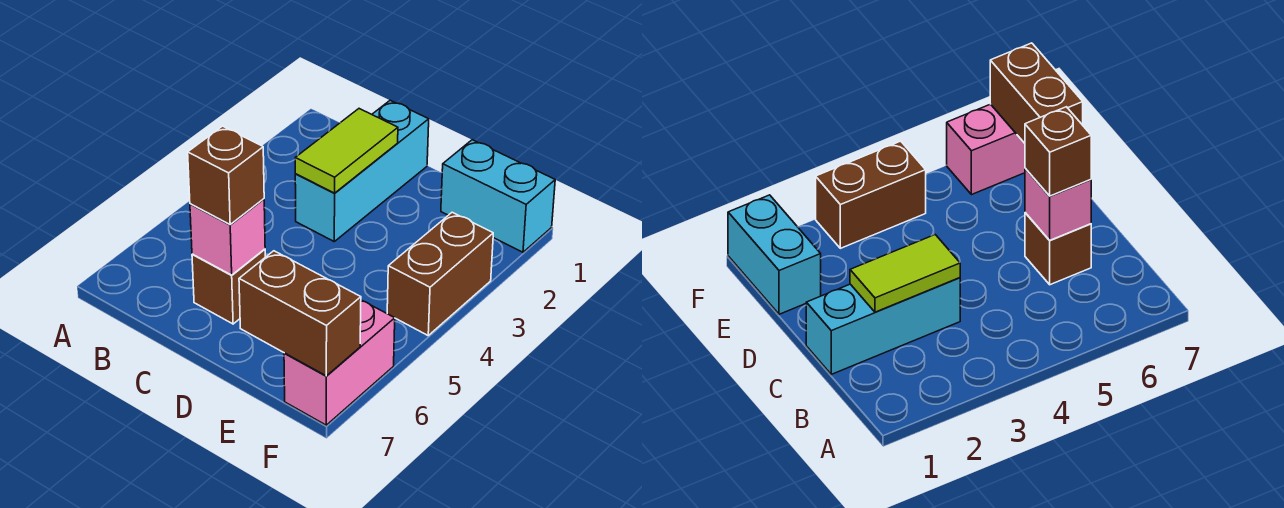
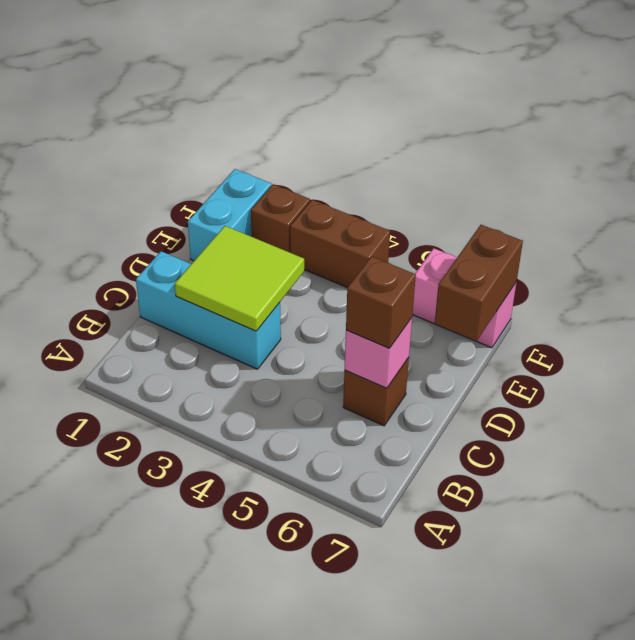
lime tile C2:C3 level 2 -> lime tile C2:D3 level 2
none -> brown brick F2 level 1

